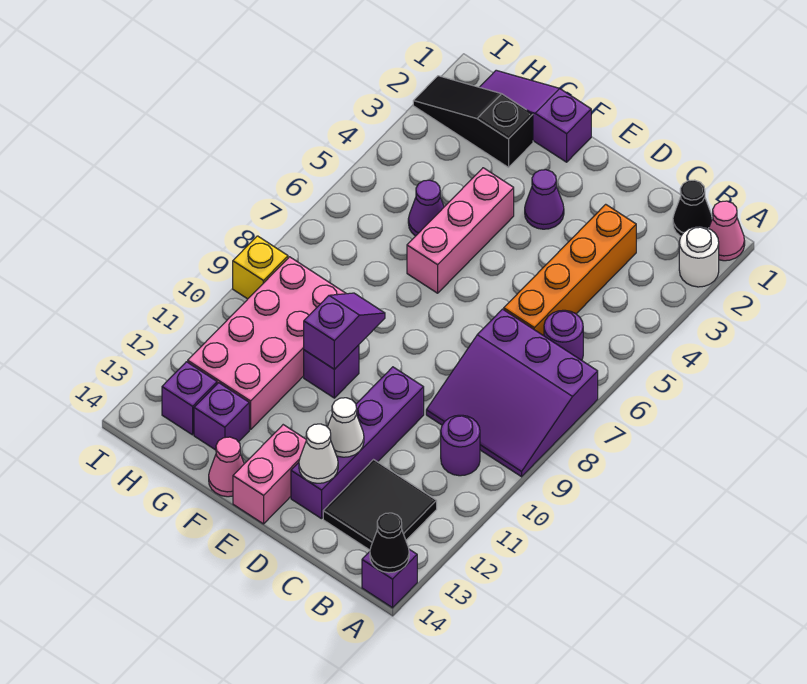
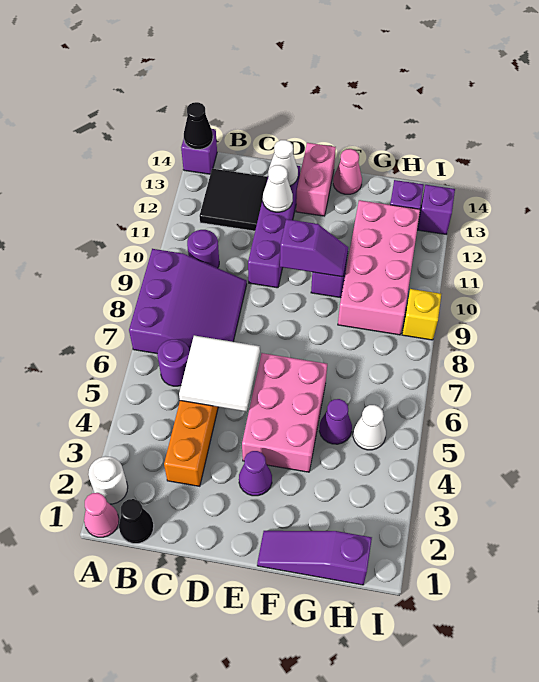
purple slope A7:C9 level 1 top 7 -> purple slope A7:C9 level 1 top A
none -> white tile C5:D6 level 2
purple slope F1:H1 level 1 top F -> purple slope F1:H1 level 1 top H
pink brick F4:F6 level 1 -> pink brick E4:F6 level 1
purple slope F9:F10 level 2 top 10 -> purple slope E10:F10 level 2 top E
black slope G2:I2 level 1 top G -> none
purple brick G13 level 1 -> purple brick I13 level 1
none -> white cone H5 level 1

